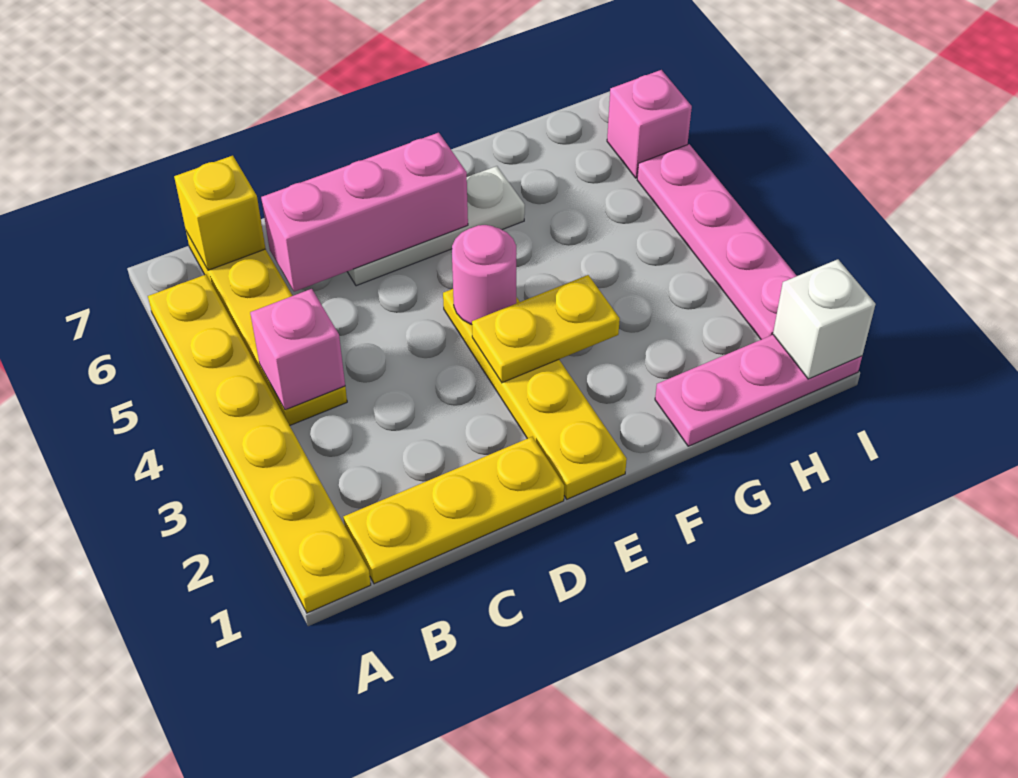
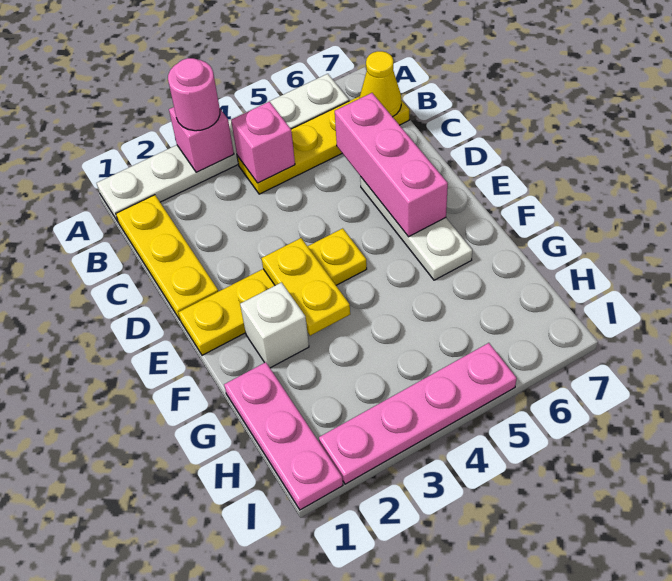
yellow plate A1:A6 level 1 -> white plate A1:A6 level 1
yellow brick B7 level 2 -> yellow cone B7 level 2
pink round brick E4 level 2 -> pink round brick A3 level 3
white brick I1 level 2 -> white brick F2 level 1
pink brick I6 level 1 -> pink brick A3 level 2

